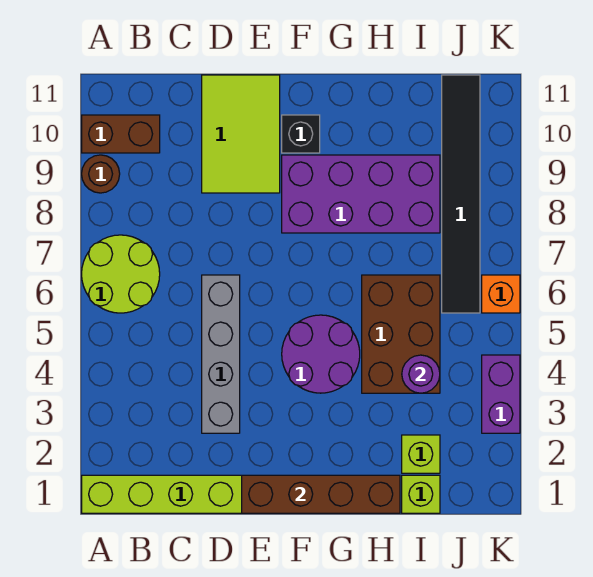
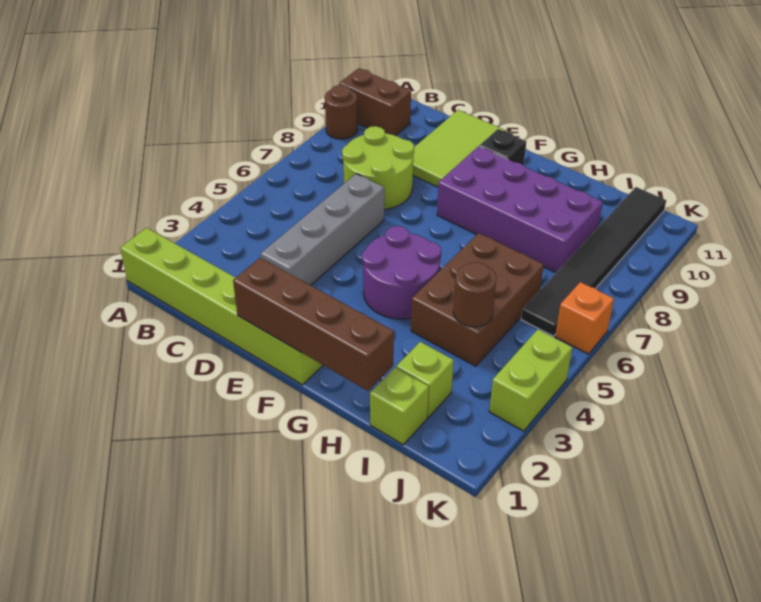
lime round brick A6:B7 level 1 -> lime round brick C7:D8 level 1
purple round brick I4 level 2 -> brown round brick I4 level 2
purple brick K3:K4 level 1 -> lime brick K3:K4 level 1

